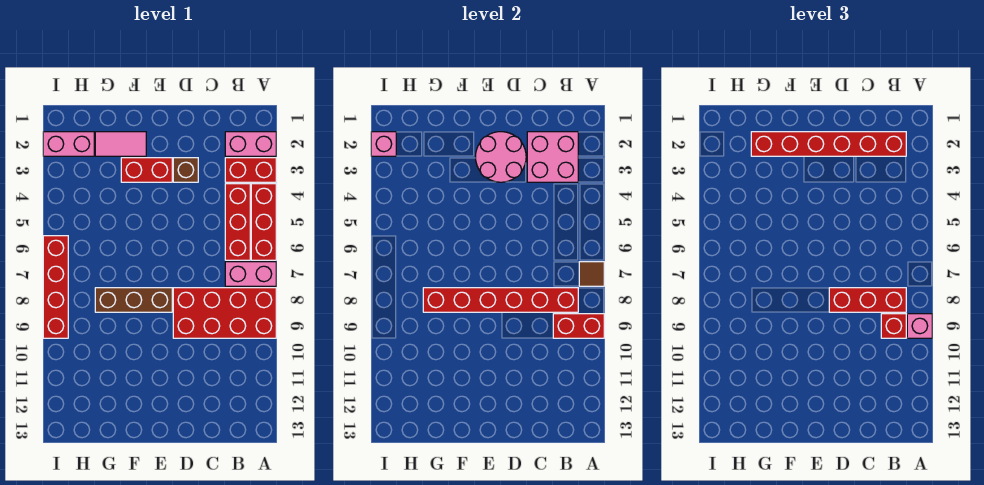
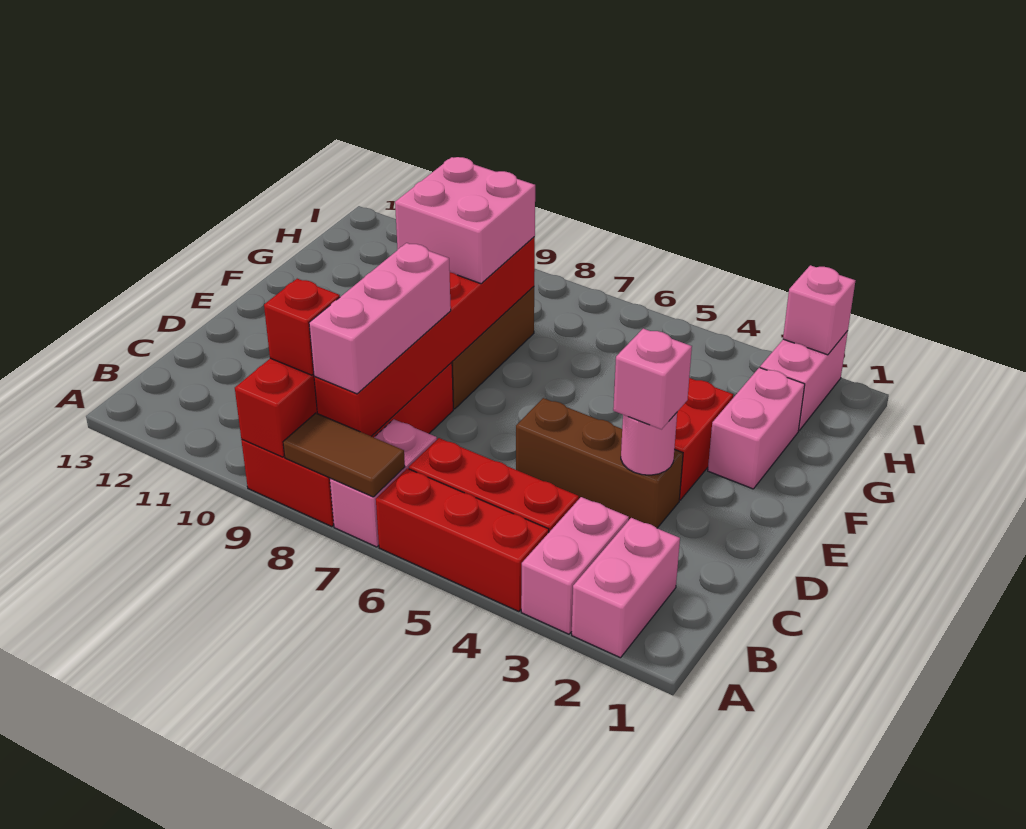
red brick A3:B3 level 1 -> pink brick A3:B3 level 1
brown tile A7 level 2 -> brown tile A7:A8 level 2
pink brick A9 level 3 -> pink brick D3 level 3
pink brick B2:C3 level 2 -> pink brick F8:G9 level 3
red brick B2:G2 level 3 -> none
red brick B8:D8 level 3 -> pink brick B8:D8 level 3
pink round brick D2:E3 level 2 -> pink round brick D3 level 2
brown brick D3 level 1 -> brown brick D3:D5 level 1
pink tile F2:G2 level 1 -> pink brick F2:G2 level 1
red brick I6:I9 level 1 -> none

